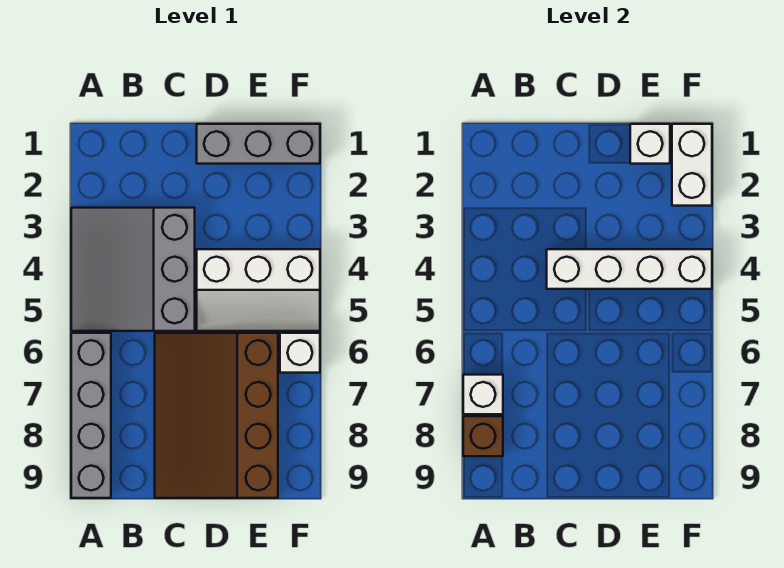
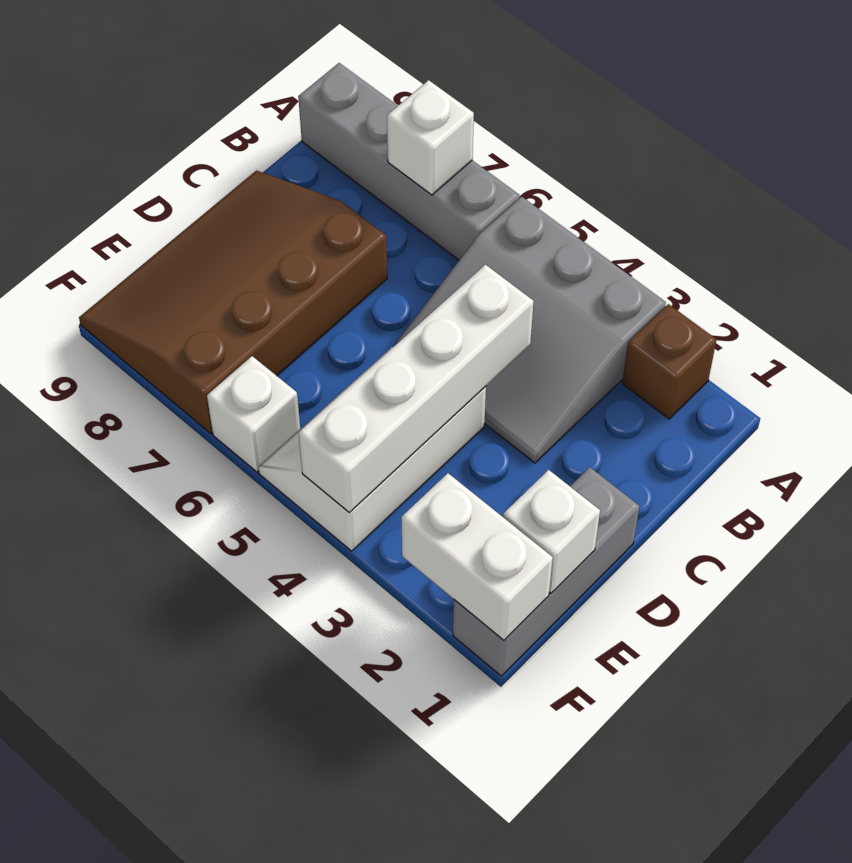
grey slope A3:C5 level 1 top C -> grey slope A3:C5 level 1 top A
brown brick A8 level 2 -> brown brick A2 level 1
brown slope C6:E9 level 1 top E -> brown slope C7:F9 level 1 top 7

